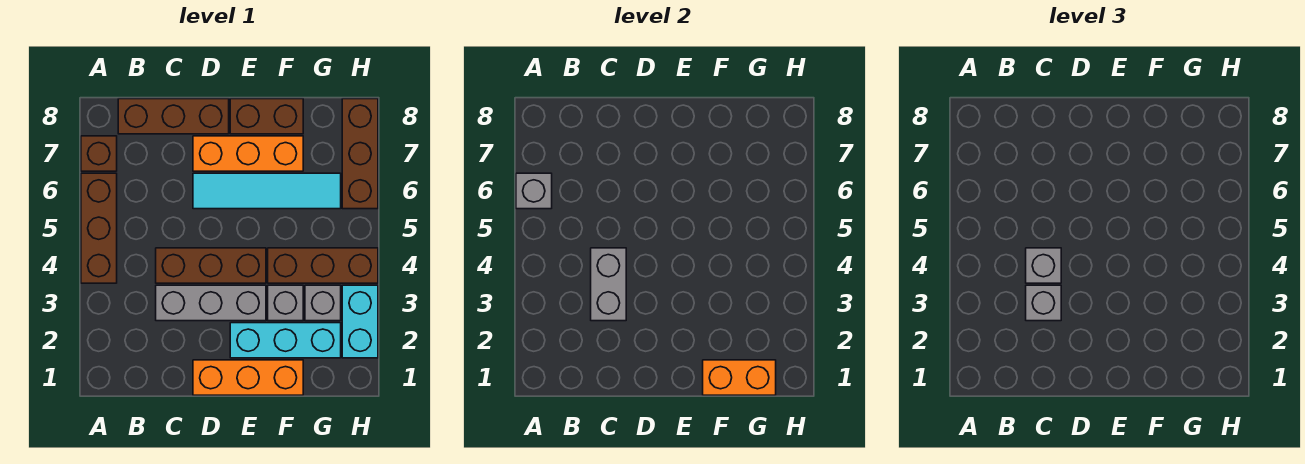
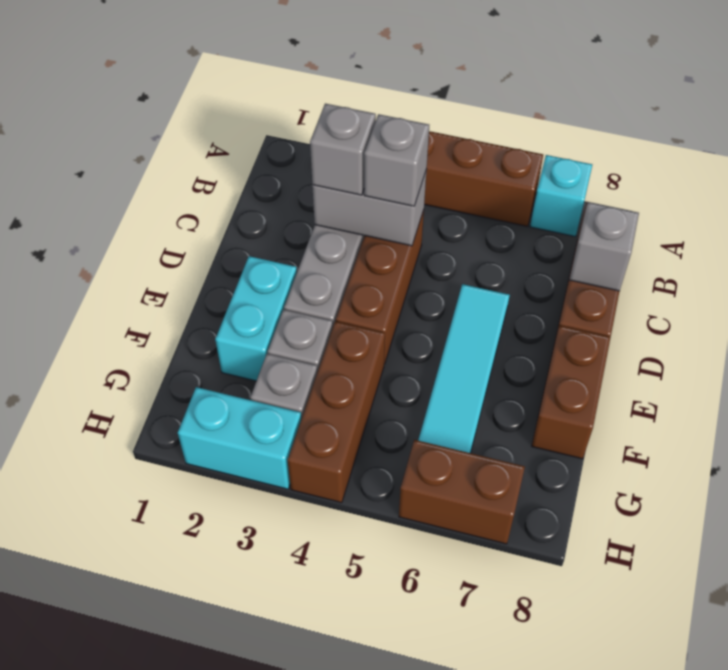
grey brick A6 level 2 -> grey brick C8 level 2
brown brick A7 level 1 -> cyan brick A7 level 1
orange brick D1:F1 level 1 -> none
orange brick D7:F7 level 1 -> none
cyan brick E2:G2 level 1 -> cyan brick E2:F2 level 1
orange brick F1:G1 level 2 -> none
brown brick H6:H8 level 1 -> brown brick H6:H7 level 1

